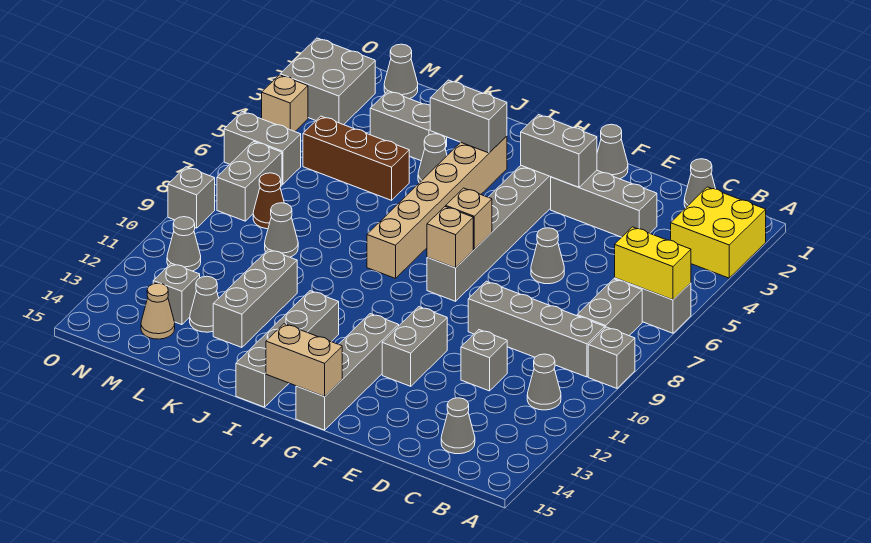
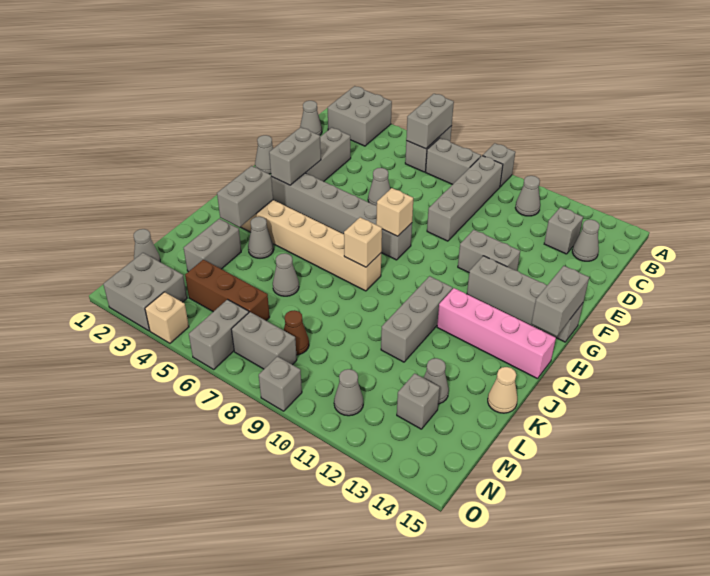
yellow brick A2:B3 level 1 -> grey brick A2:B3 level 1
yellow brick A6:B6 level 2 -> grey brick A6:B6 level 2
grey brick D11 level 1 -> grey brick C13 level 1
tan brick G7 level 2 -> tan brick I8 level 2
tan brick G15:H15 level 2 -> grey brick G15:H15 level 2
grey brick I12:I15 level 1 -> pink brick I12:I15 level 1
brown brick K5:M5 level 1 -> brown brick M4:M6 level 1
grey brick K11:K13 level 1 -> grey brick I11:K11 level 1
grey cone L9 level 1 -> grey cone K6 level 1
tan cone M14 level 1 -> tan cone K15 level 1

